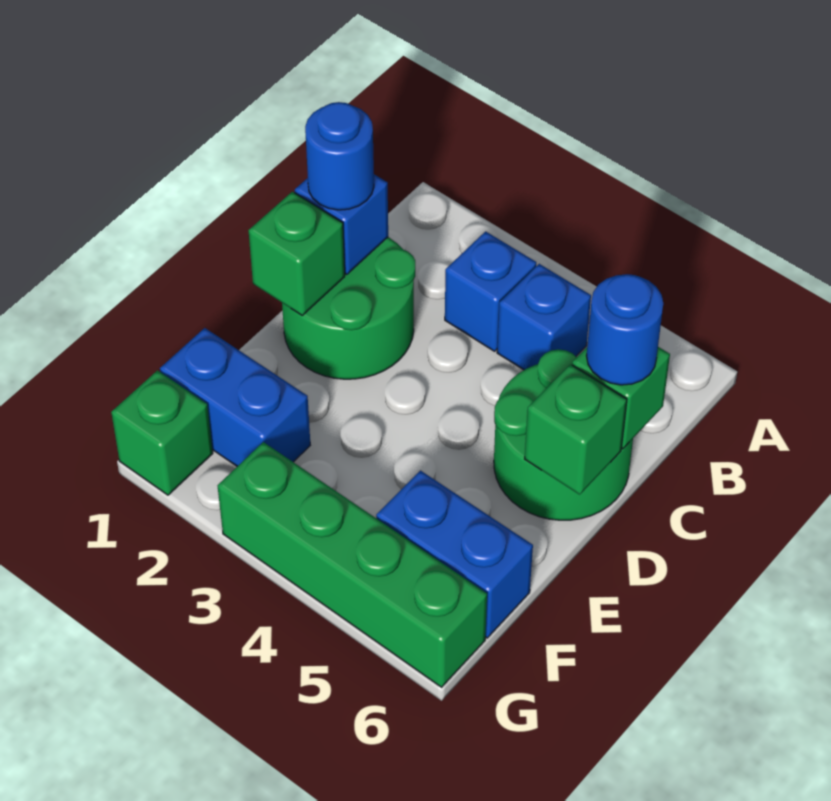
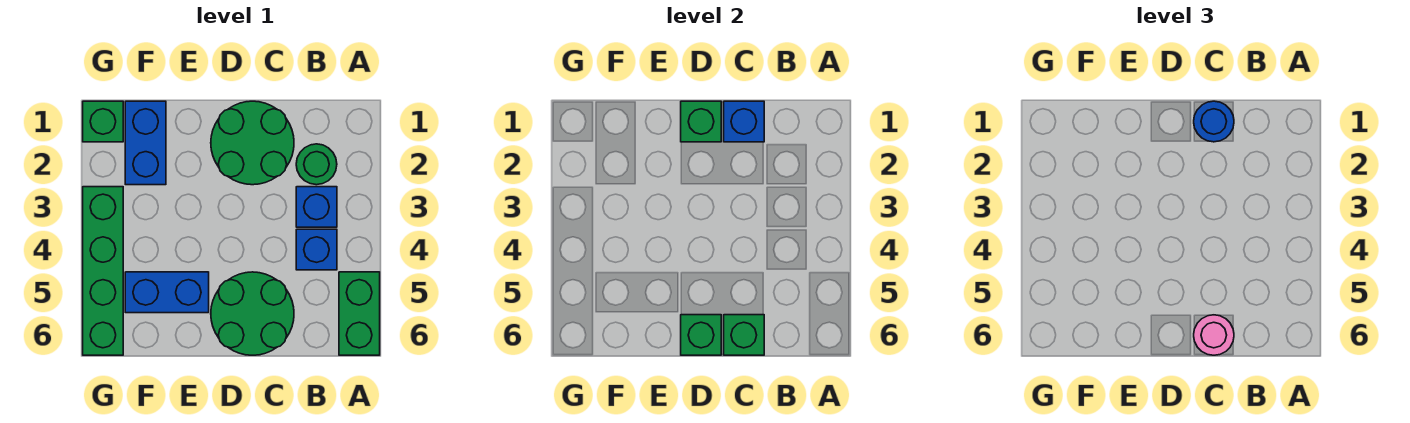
none -> green brick A5:A6 level 1
none -> green round brick B2 level 1
blue round brick C6 level 3 -> pink round brick C6 level 3
blue brick F5:F6 level 1 -> blue brick E5:F5 level 1

